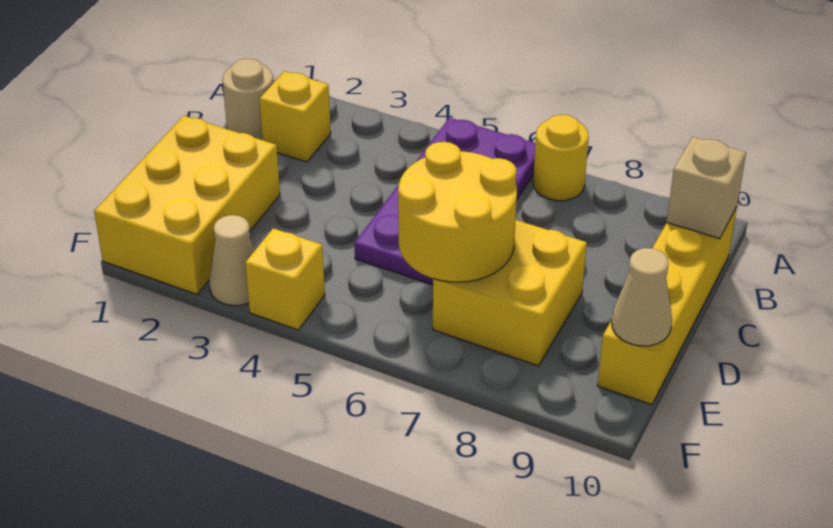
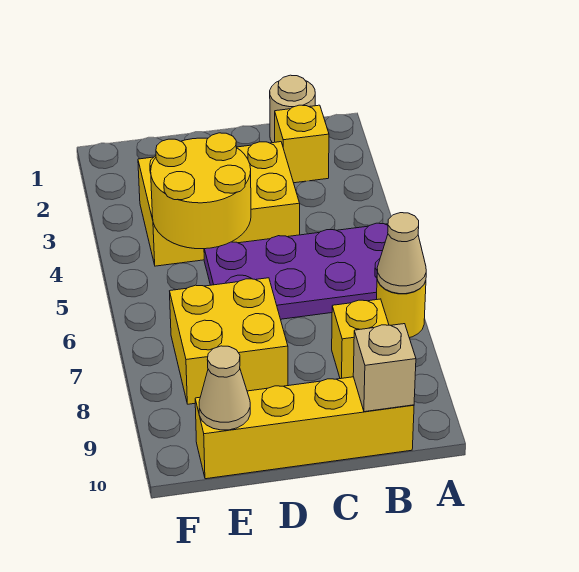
yellow brick D1:F2 level 1 -> yellow brick C3:E4 level 1
yellow round brick D6:E7 level 2 -> yellow round brick D4:E5 level 2
tan cone F3 level 1 -> tan cone A7 level 2
yellow brick F4 level 1 -> yellow brick B8 level 1

